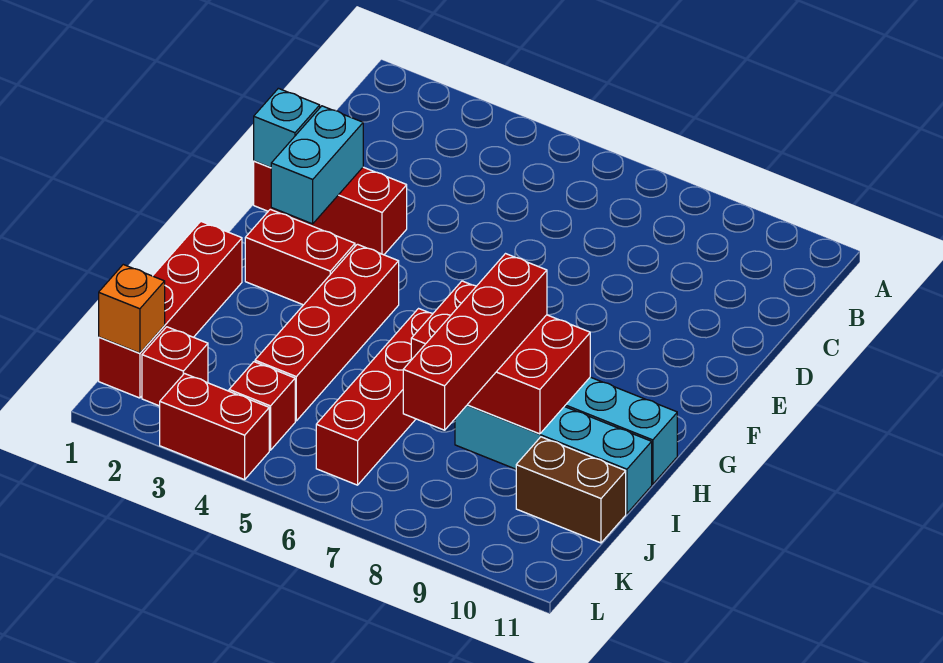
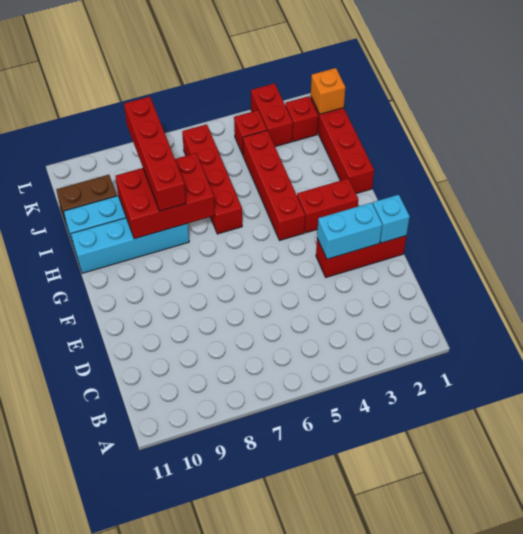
cyan brick E2:F2 level 2 -> cyan brick E2:E3 level 2
red brick L3:L4 level 1 -> red brick K3:L3 level 1

